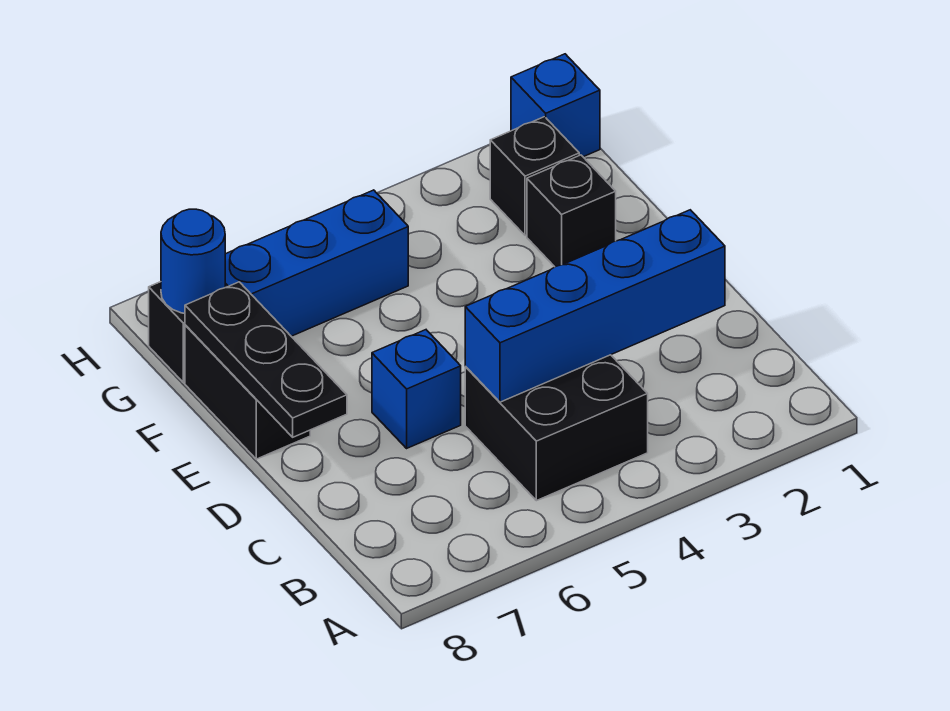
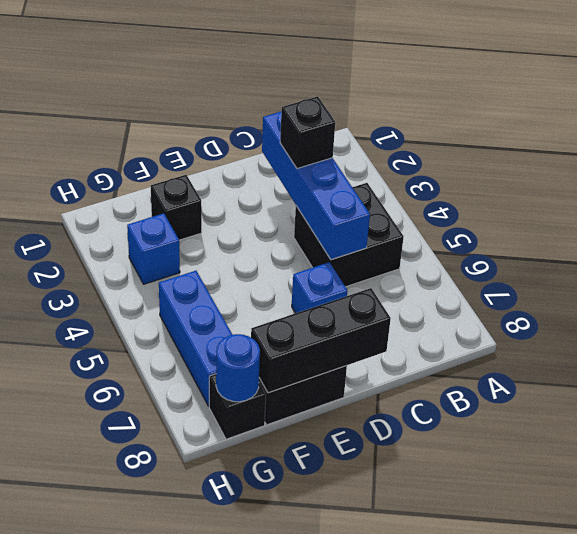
black plate D8:F8 level 2 -> black brick D8:F8 level 2
black brick G2 level 1 -> black brick C3 level 3
blue brick H1 level 1 -> blue brick G3 level 1

